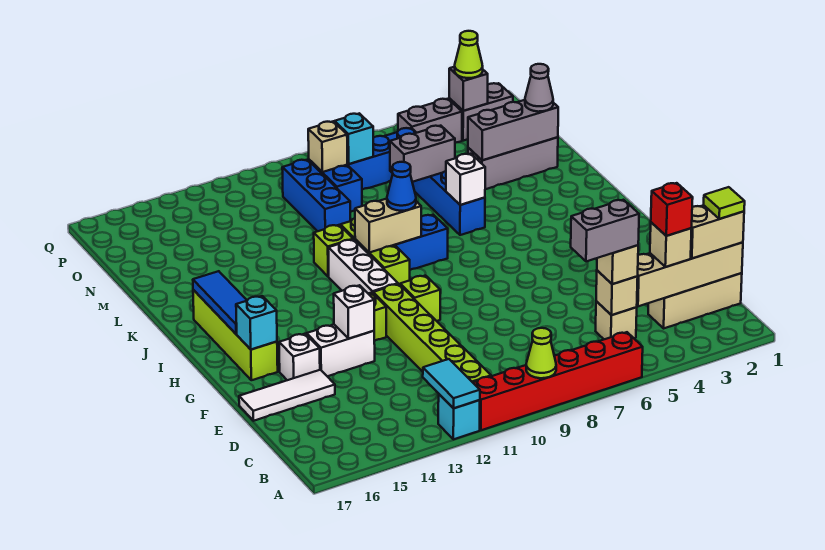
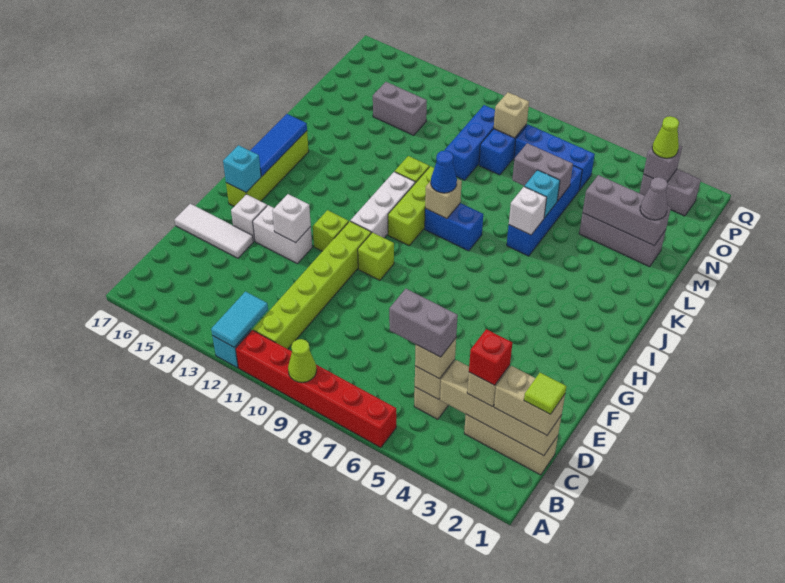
tan brick J9:J10 level 2 -> tan brick J9 level 2
cyan brick O8 level 2 -> cyan brick L6 level 2
grey brick P4:P5 level 1 -> grey brick N13:N14 level 1

